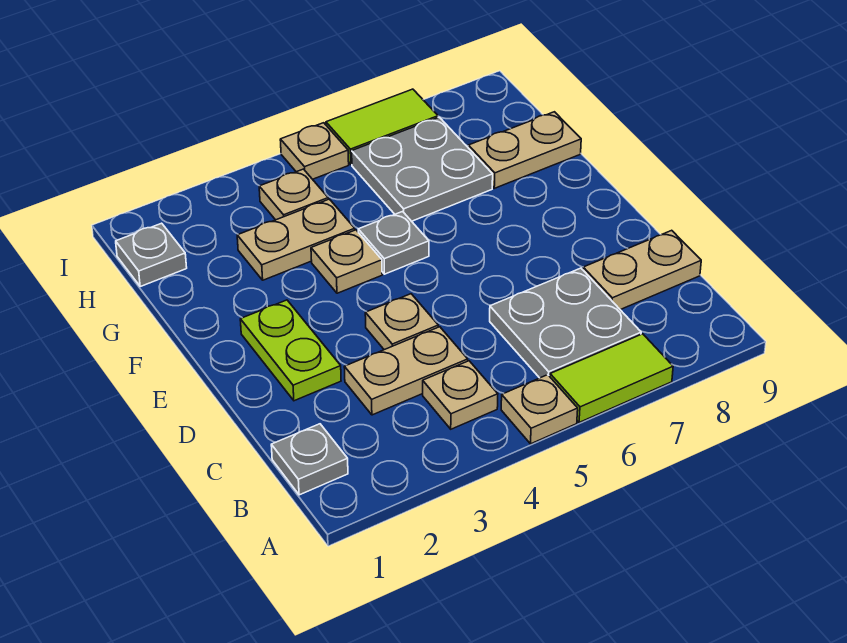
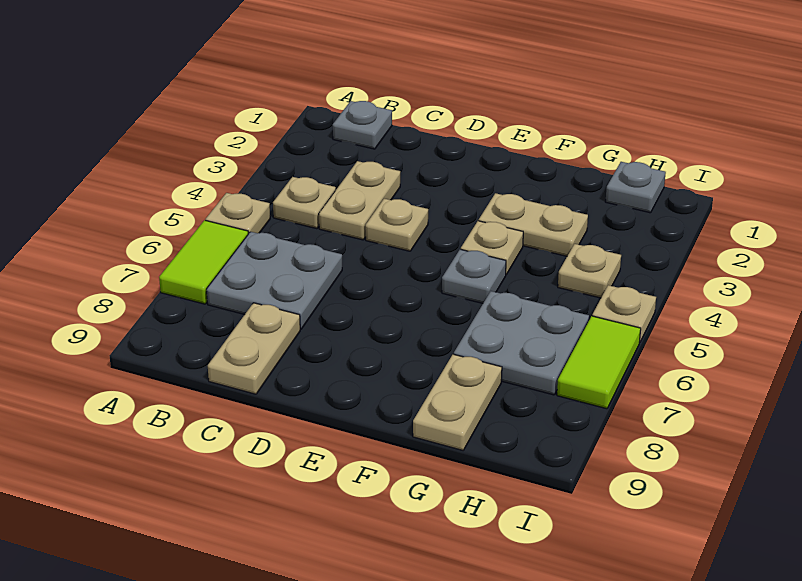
lime plate D2:E2 level 1 -> none
tan plate G3:G4 level 1 -> tan plate F3:G3 level 1

